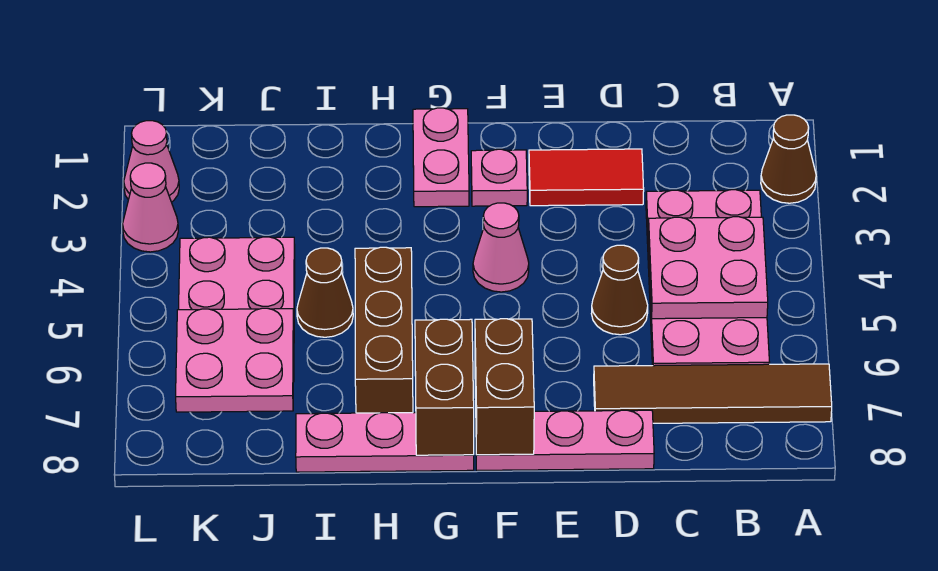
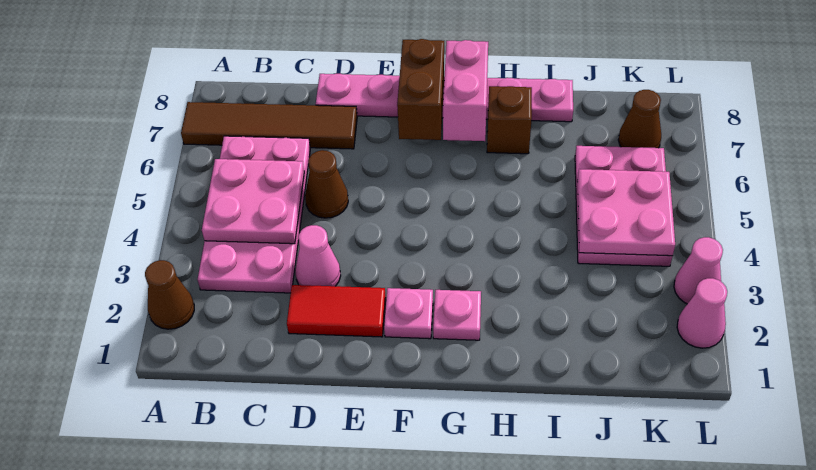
pink cone F4 level 1 -> pink cone D3 level 1
pink plate G1:G2 level 1 -> pink plate G2 level 1
brown brick G7:G8 level 2 -> pink brick G7:G8 level 2
brown brick H5:H7 level 1 -> brown brick H7 level 1
brown cone I5 level 1 -> brown cone K7 level 1
pink plate J6:K7 level 2 -> pink plate J4:K5 level 2

